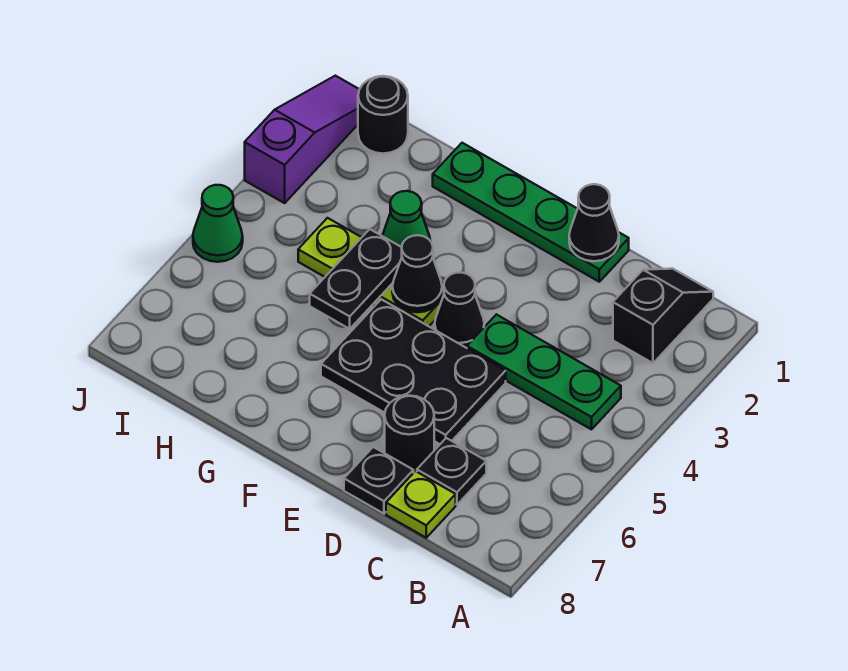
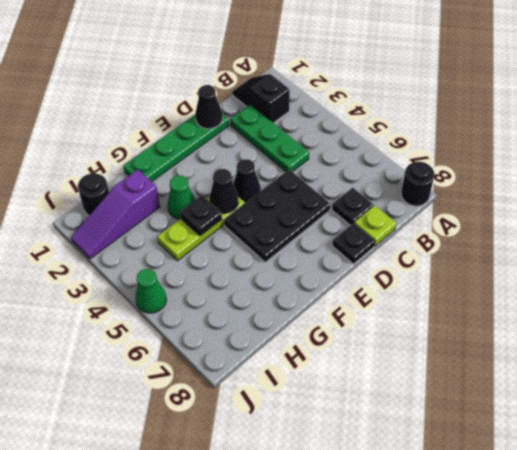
green plate B4:D4 level 1 -> green plate C2:C4 level 1
black round brick D7 level 1 -> black round brick A8 level 1
black plate G4:G5 level 2 -> black plate G4 level 2
purple slope J1:J3 level 1 top 3 -> purple slope H2:J2 level 1 top H

